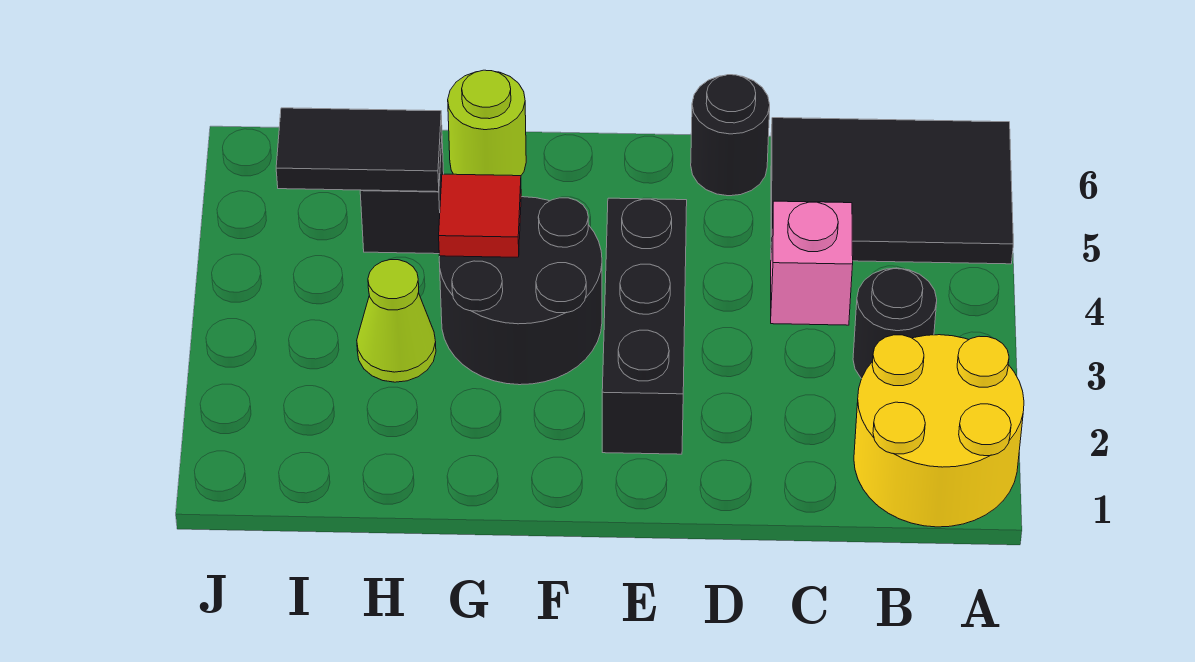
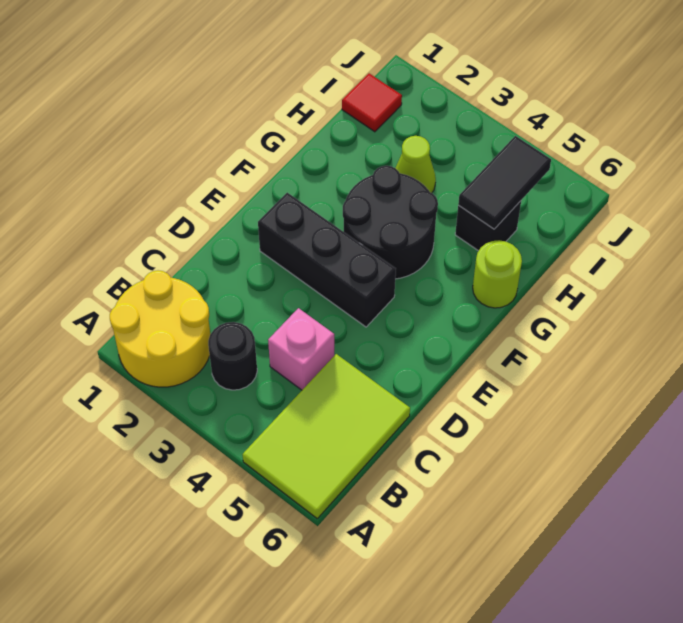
black tile A5:C6 level 1 -> lime tile A5:C6 level 1
black round brick D6 level 1 -> none
red tile G4 level 2 -> red tile I1 level 1

